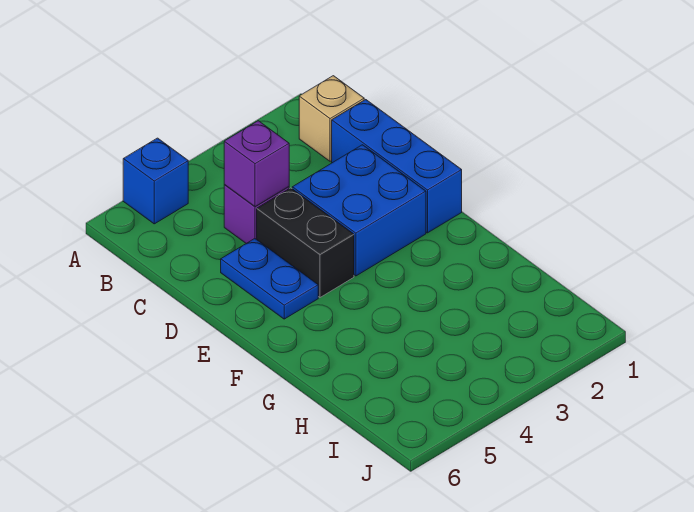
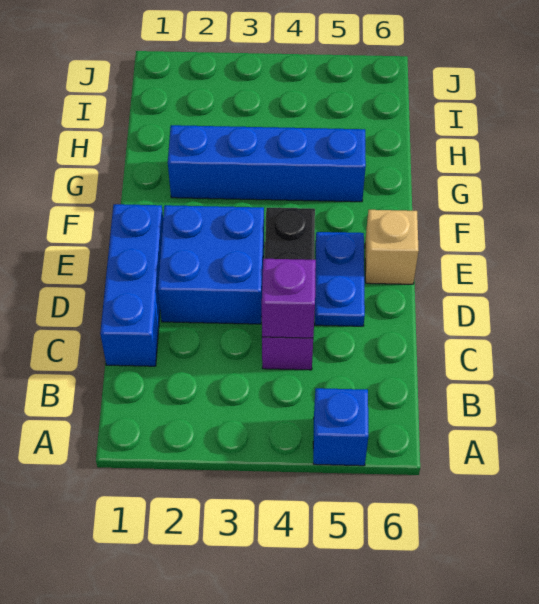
tan brick B1 level 1 -> tan brick E6 level 1
none -> blue brick G2:G5 level 1

